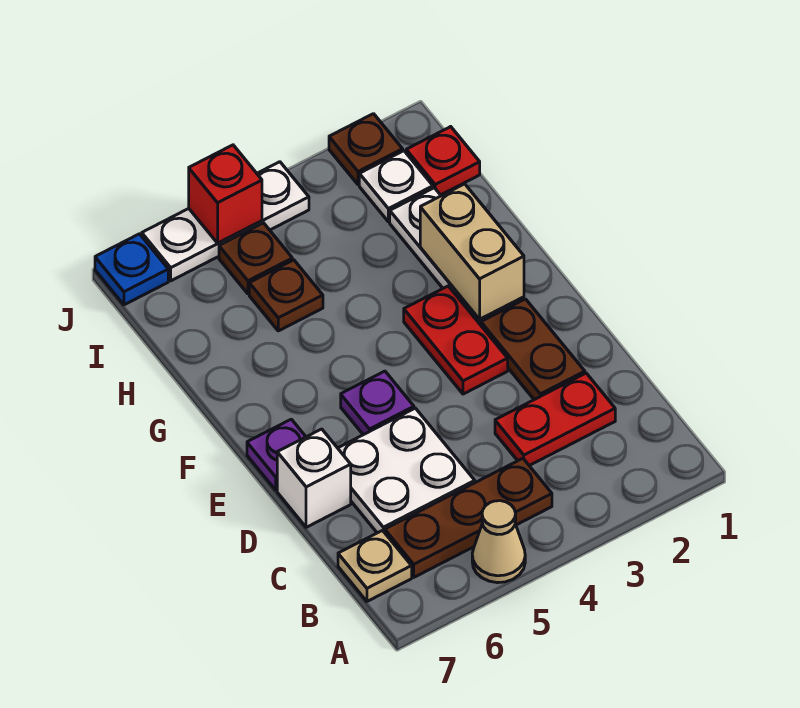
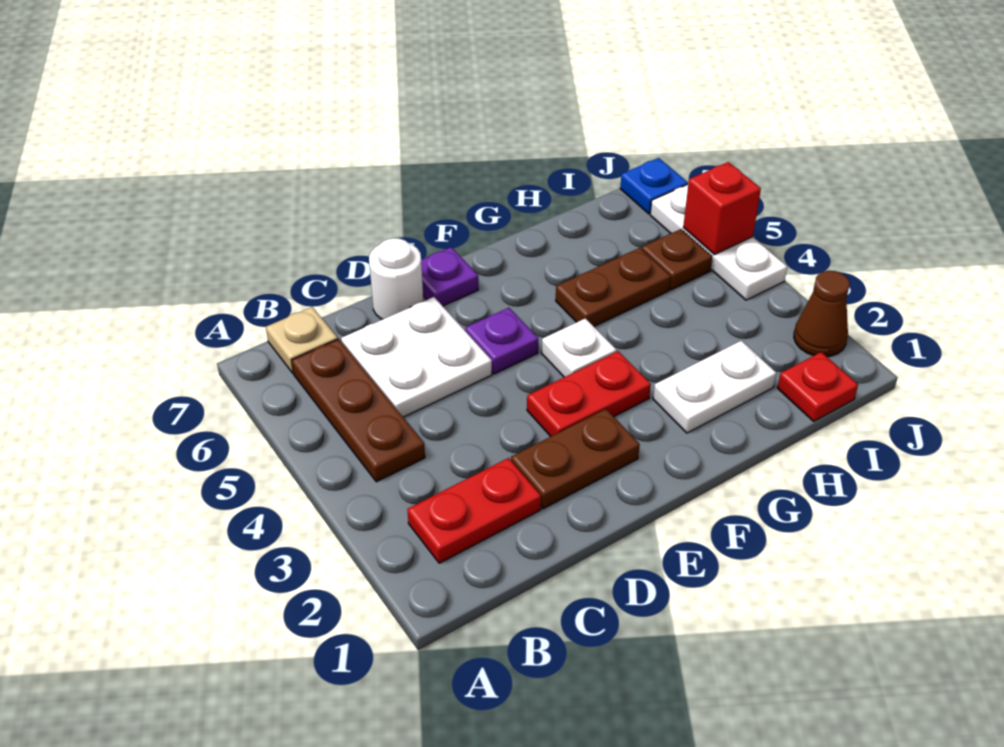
tan cone A5 level 1 -> none
red plate C2:C3 level 1 -> red plate B2:C2 level 1
white brick D7 level 1 -> white round brick D7 level 1
tan brick F2:G2 level 2 -> none
brown plate H5 level 1 -> brown plate G5:H5 level 1
white plate I2 level 1 -> white plate F4 level 1
brown plate J2 level 1 -> brown cone J2 level 1

